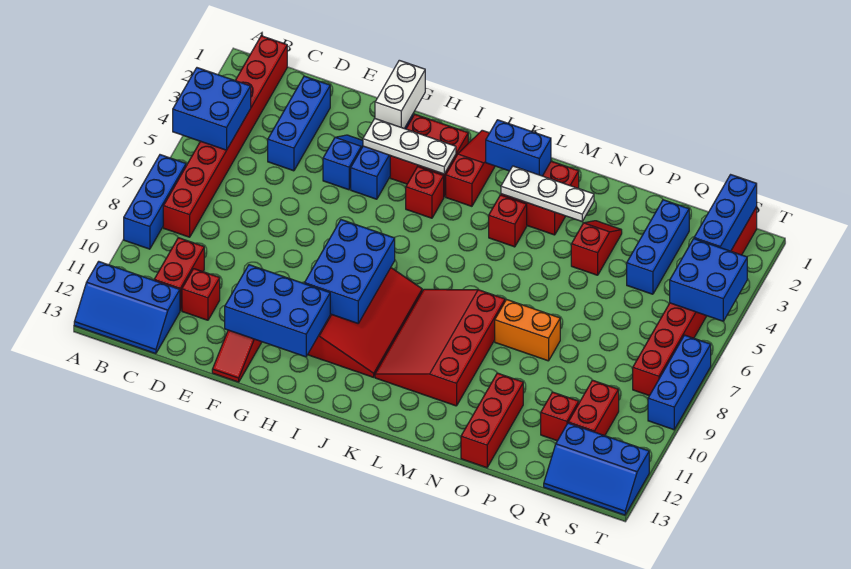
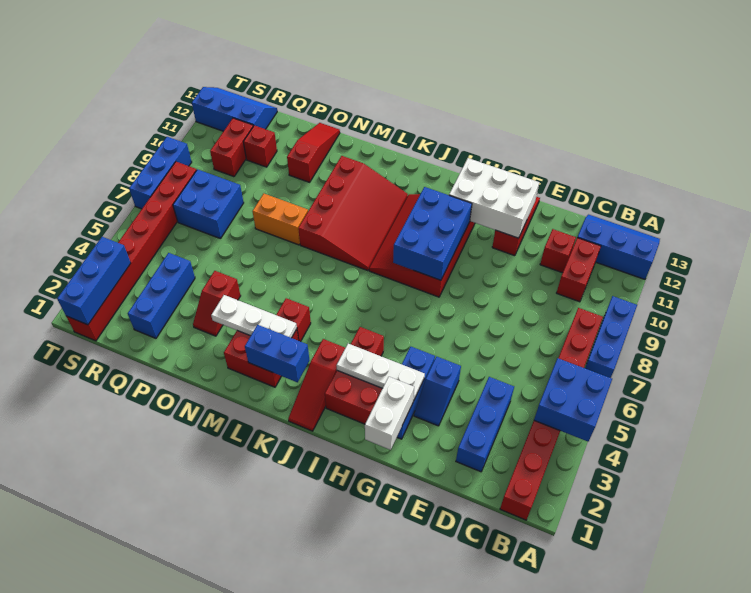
blue brick F11:H12 level 2 -> white brick F11:H12 level 2
red brick O11:O13 level 1 -> red slope O11:O13 level 1 top 11
blue brick S4:T5 level 2 -> blue brick Q7:R8 level 1

